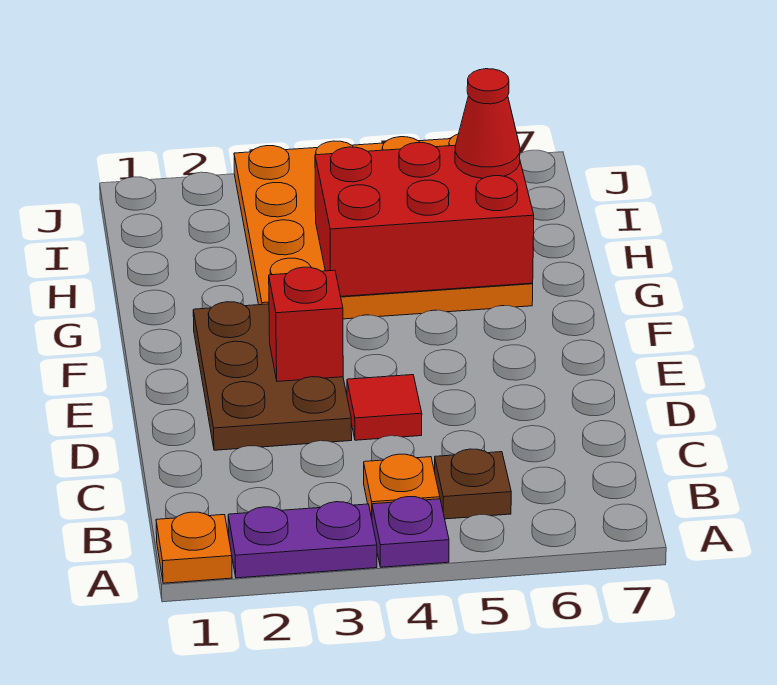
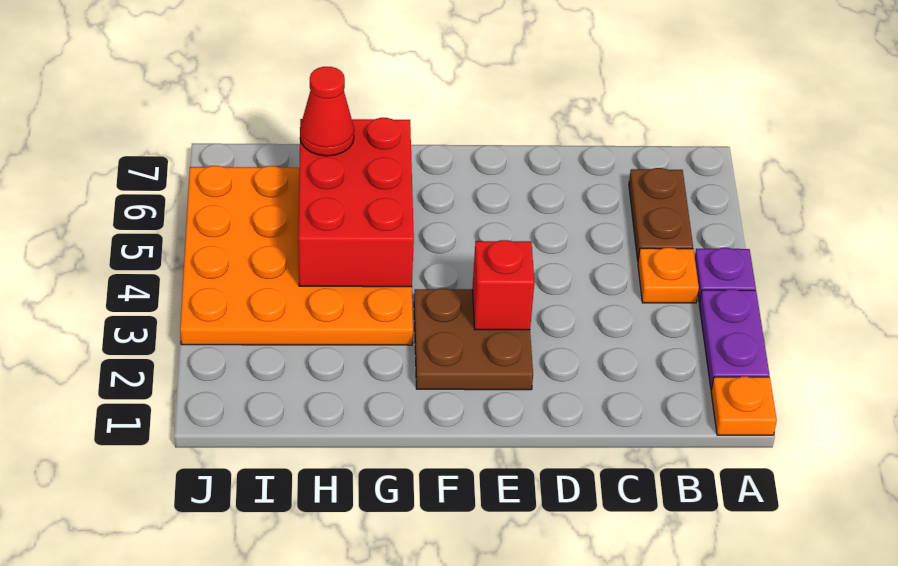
brown plate B5 level 1 -> brown plate B5:B6 level 1
brown plate D2:F3 level 1 -> brown plate E2:F3 level 1
red tile D4 level 1 -> none

